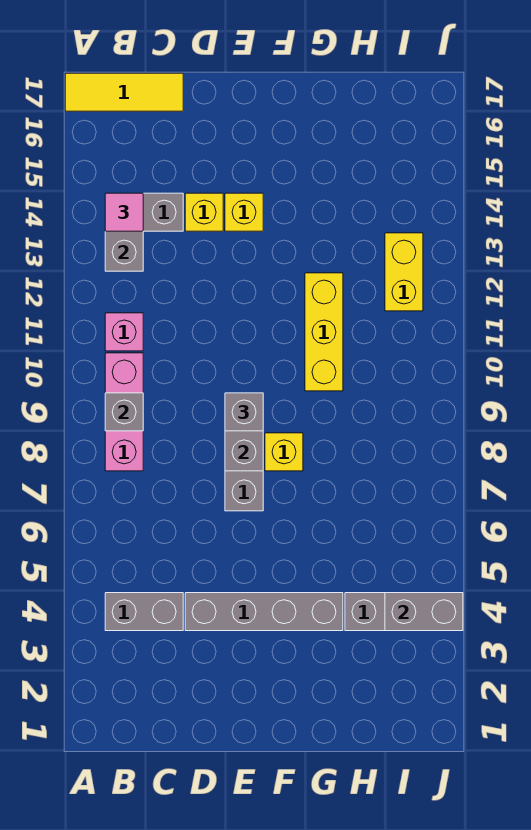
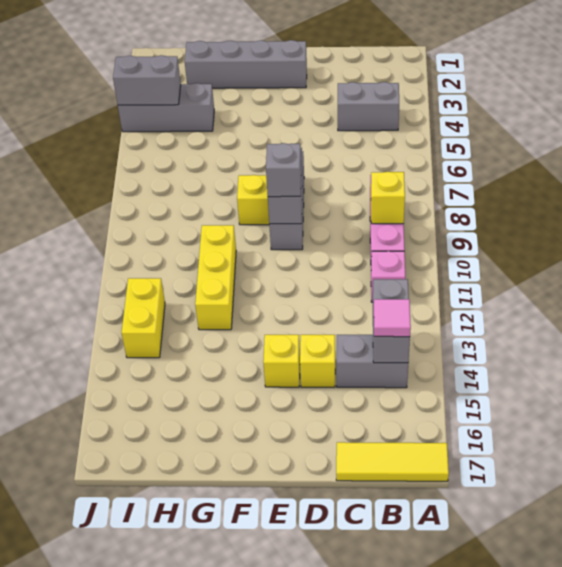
grey brick B9 level 2 -> yellow brick B9 level 2
grey brick D4:G4 level 1 -> grey brick E2:H2 level 1

